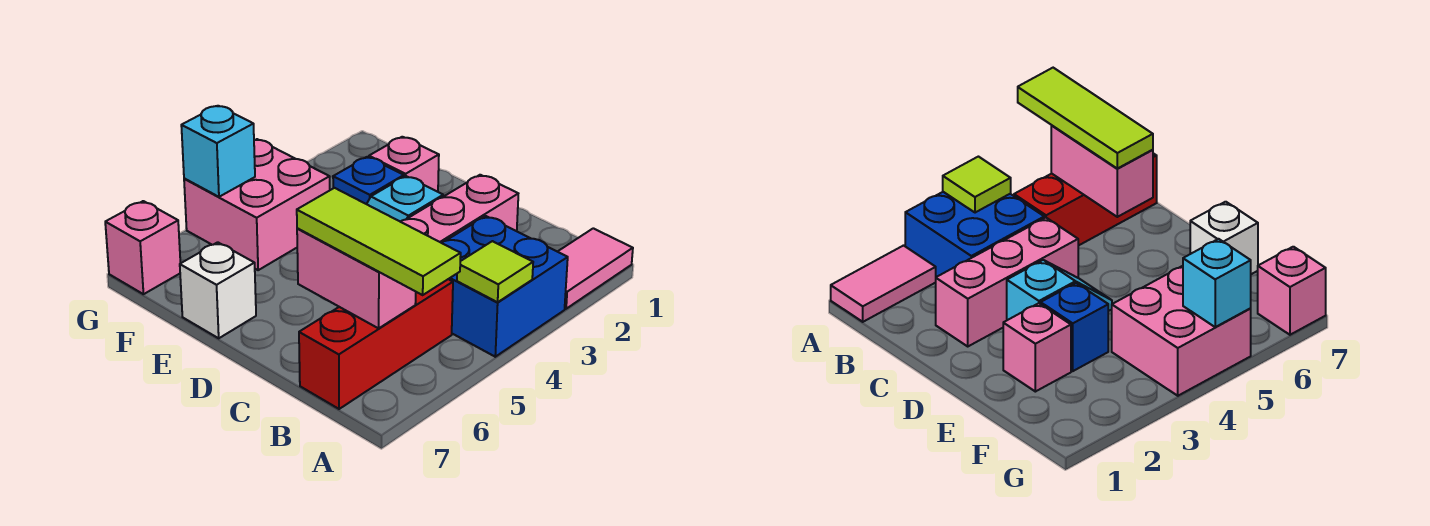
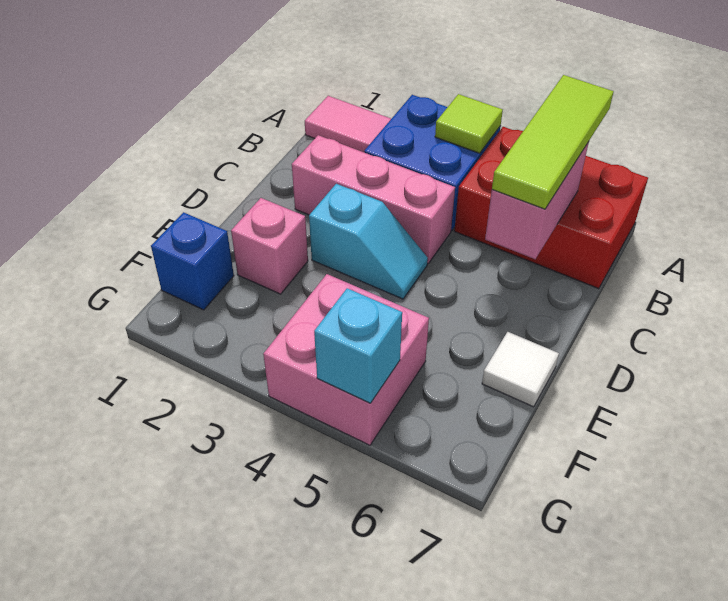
red brick B5:B7 level 1 -> red brick A5:B7 level 1
blue brick E3 level 1 -> blue brick F1 level 1
white brick E7 level 1 -> white tile E7 level 1
pink brick G7 level 1 -> none

